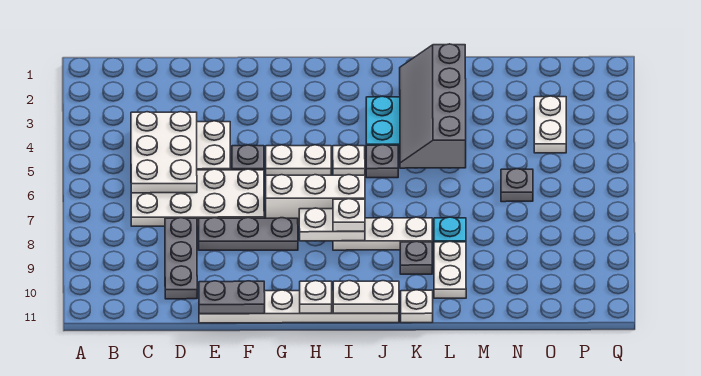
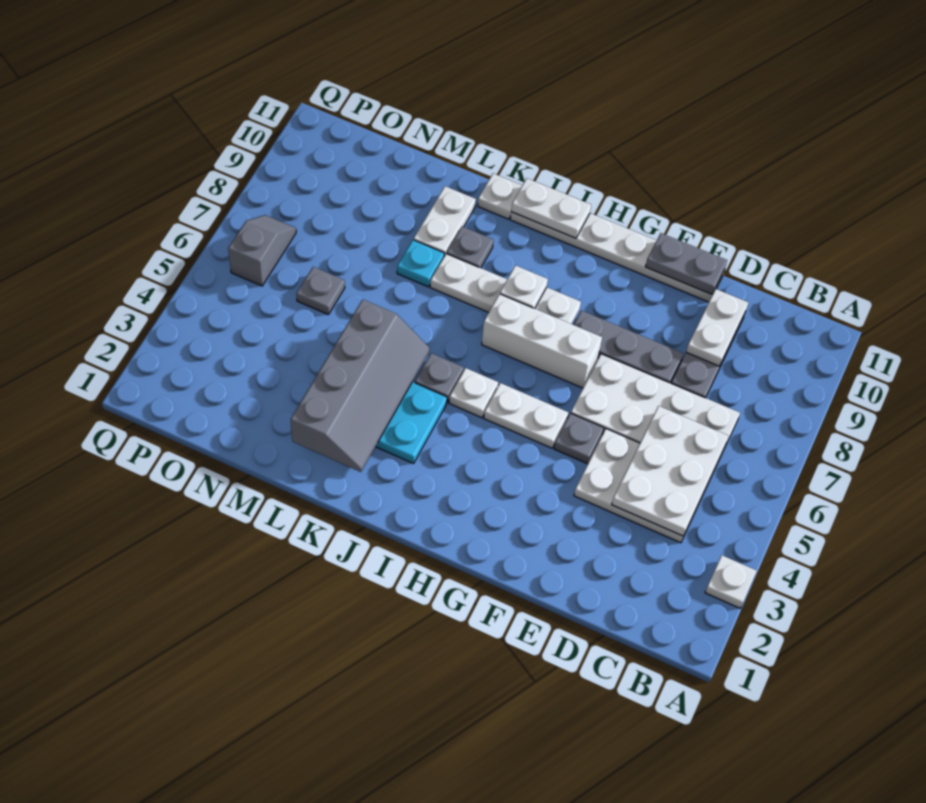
white plate H11 level 2 -> white plate A3 level 1
white plate O3:O4 level 1 -> white plate D9:D10 level 2
none -> grey slope P6:P7 level 1 top 6

